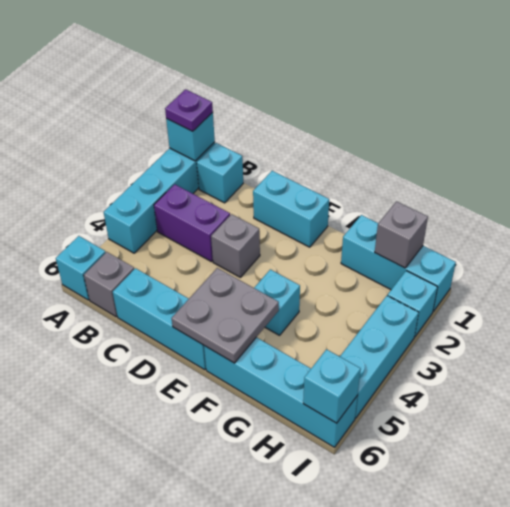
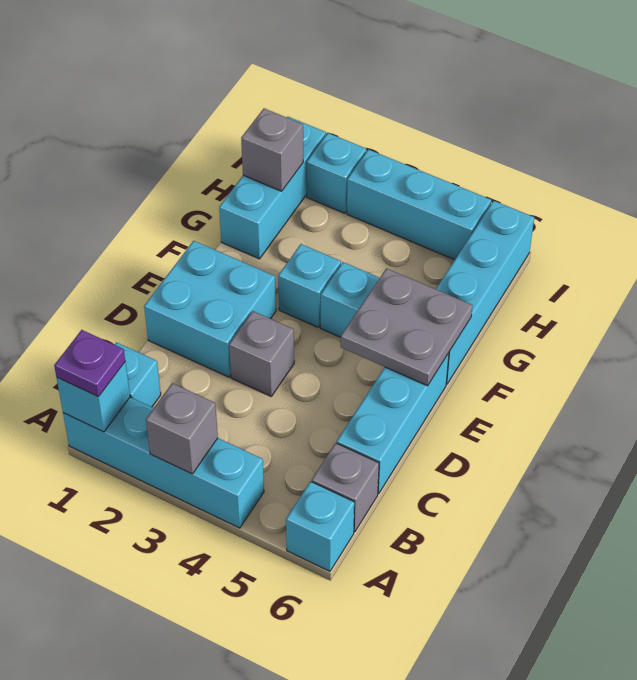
none -> grey brick A3 level 2
purple brick B3:C3 level 1 -> none
cyan brick D1:E1 level 1 -> cyan brick D1:E2 level 1
cyan brick I6 level 2 -> cyan brick F3 level 1

